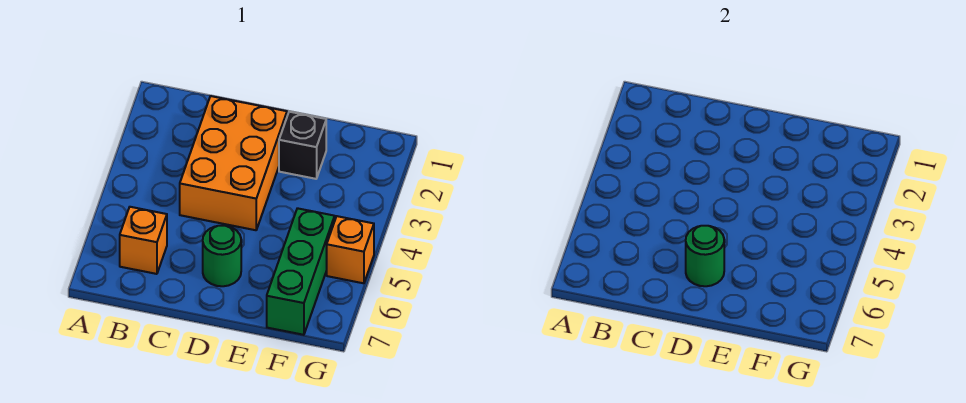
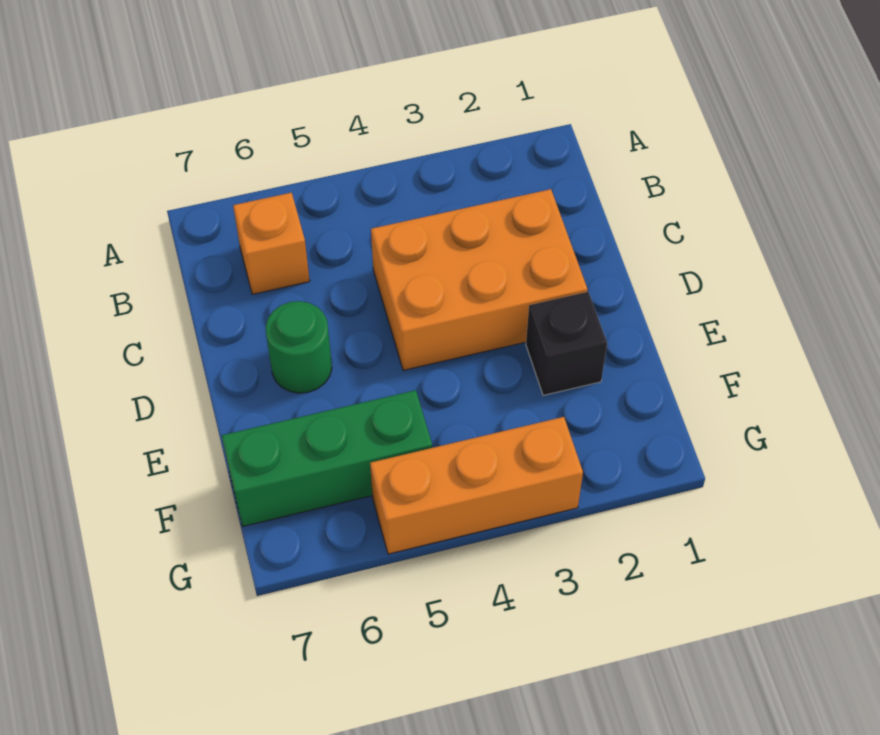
green round brick D6 level 2 -> none
orange brick G5 level 1 -> orange brick G3:G5 level 1

